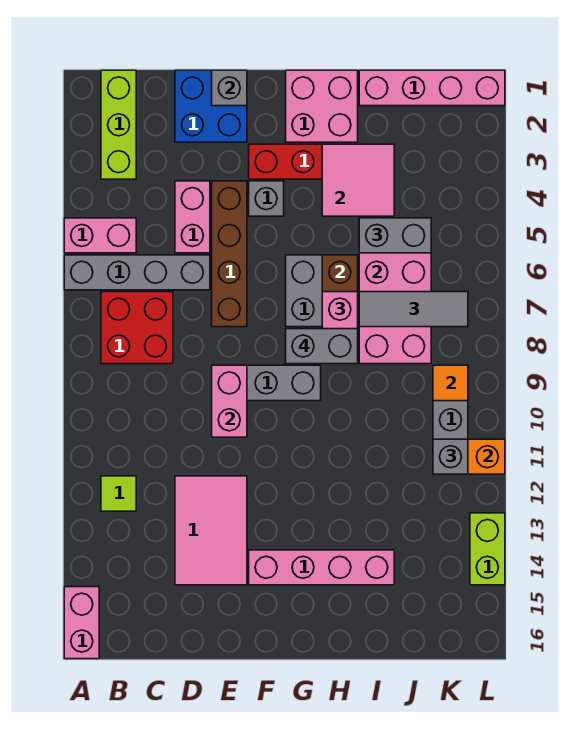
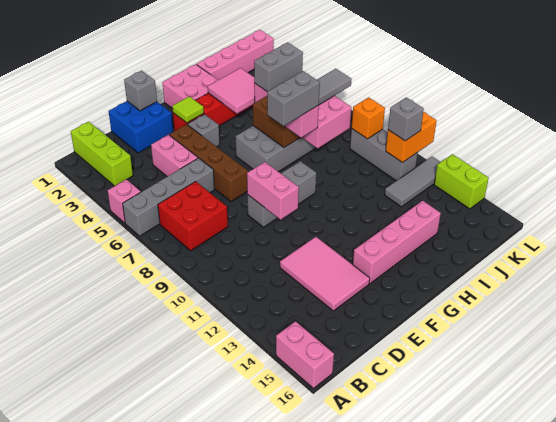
pink brick A5:B5 level 1 -> pink brick A5 level 1
lime tile B12 level 1 -> lime tile F3 level 2
none -> grey tile J12:L12 level 1
orange tile K9 level 2 -> orange brick K9 level 2

